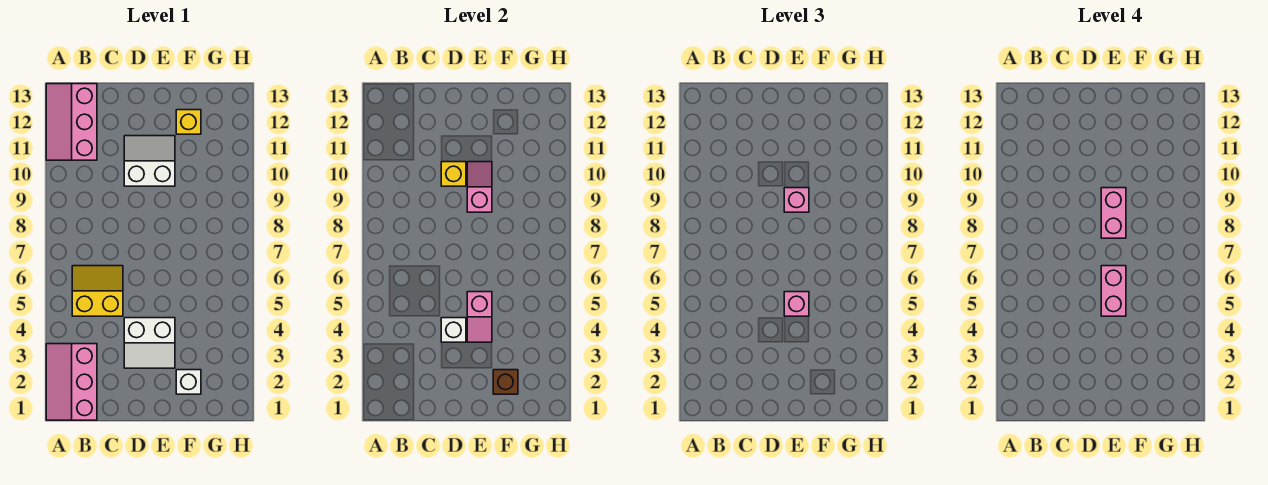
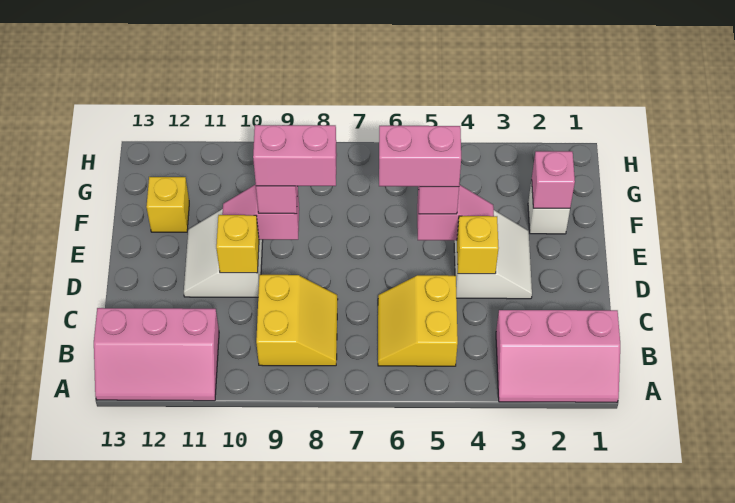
none -> yellow slope B8:C9 level 1 top 9
white brick D4 level 2 -> yellow brick D4 level 2
brown brick F2 level 2 -> pink brick F2 level 2

